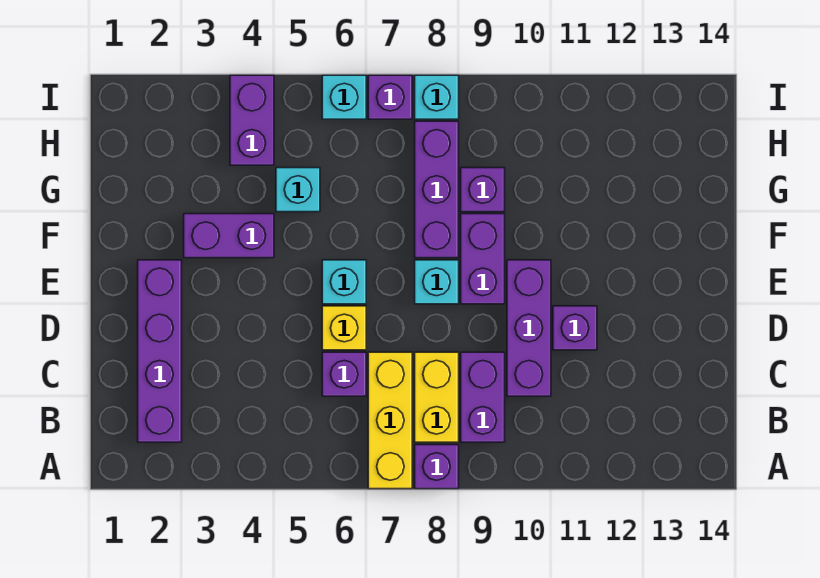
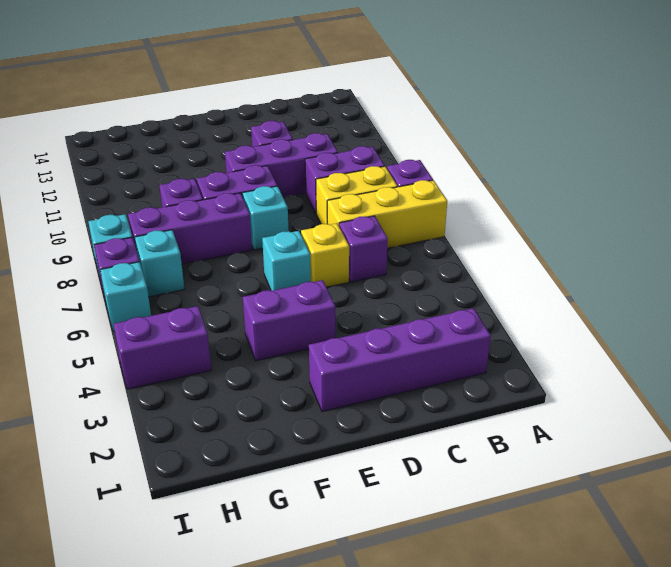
purple brick F3:F4 level 1 -> purple brick E4:F4 level 1
cyan brick G5 level 1 -> cyan brick H7 level 1

